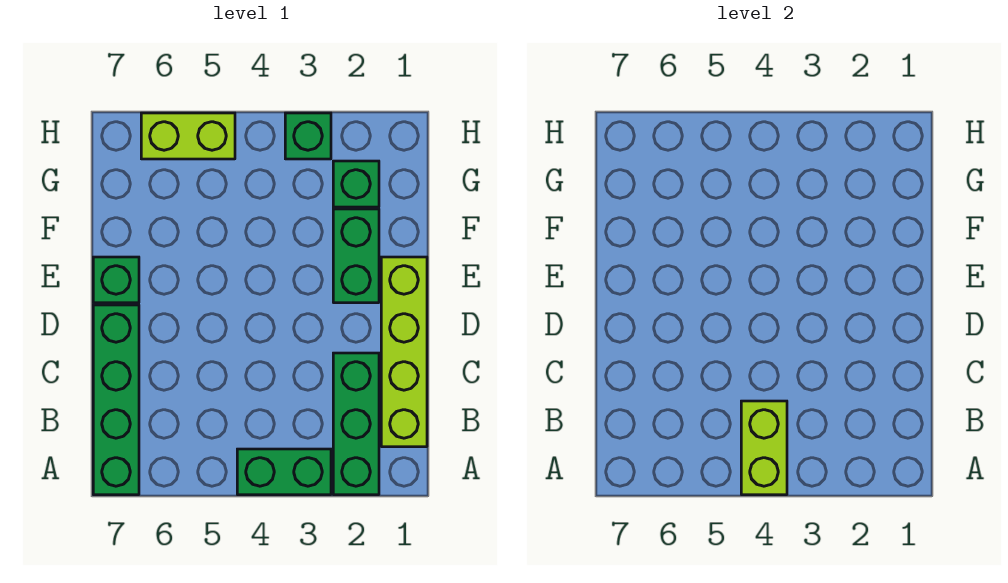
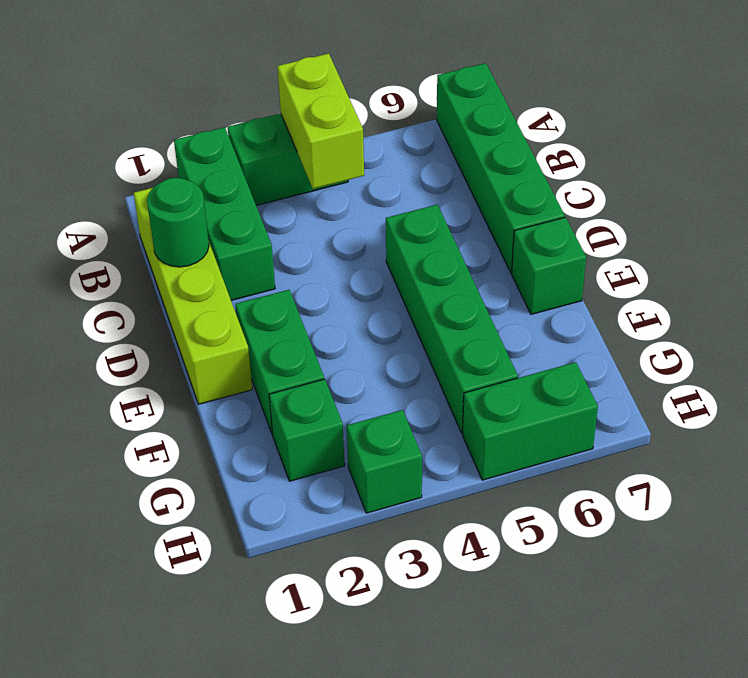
none -> green round brick C1 level 2
none -> green brick D5:G5 level 1
lime brick H5:H6 level 1 -> green brick H5:H6 level 1

